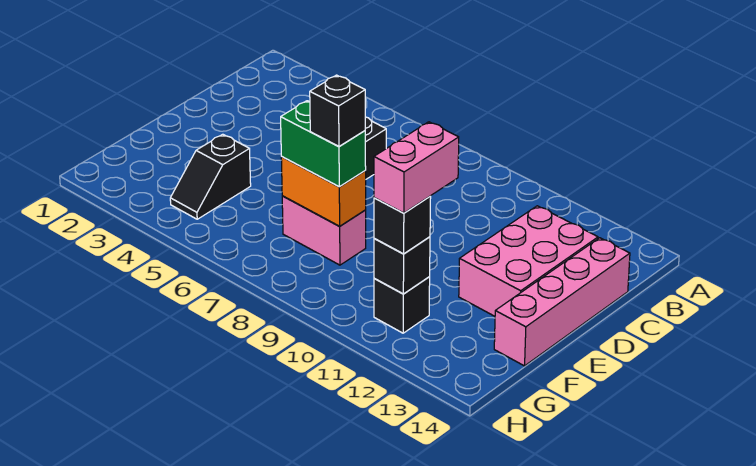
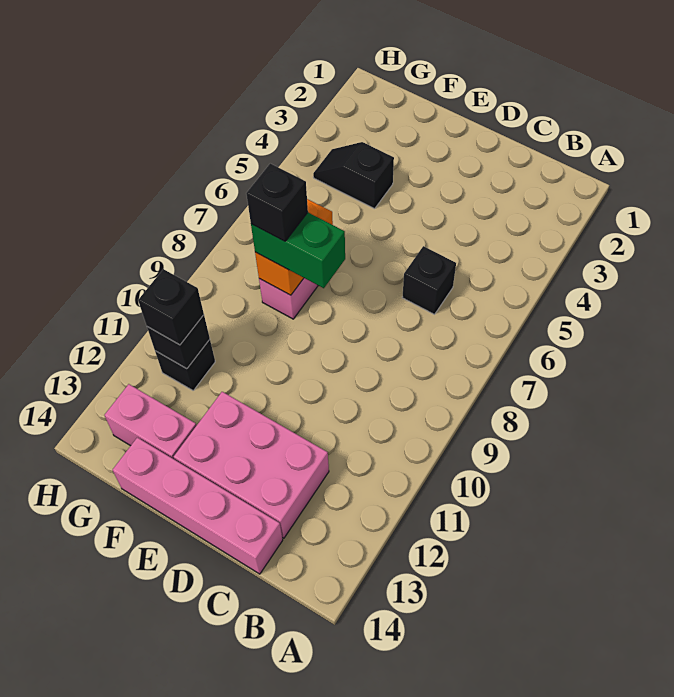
green brick F7:F8 level 3 -> green brick E8:F8 level 3
pink brick F11:G11 level 4 -> pink brick F13:G13 level 1

